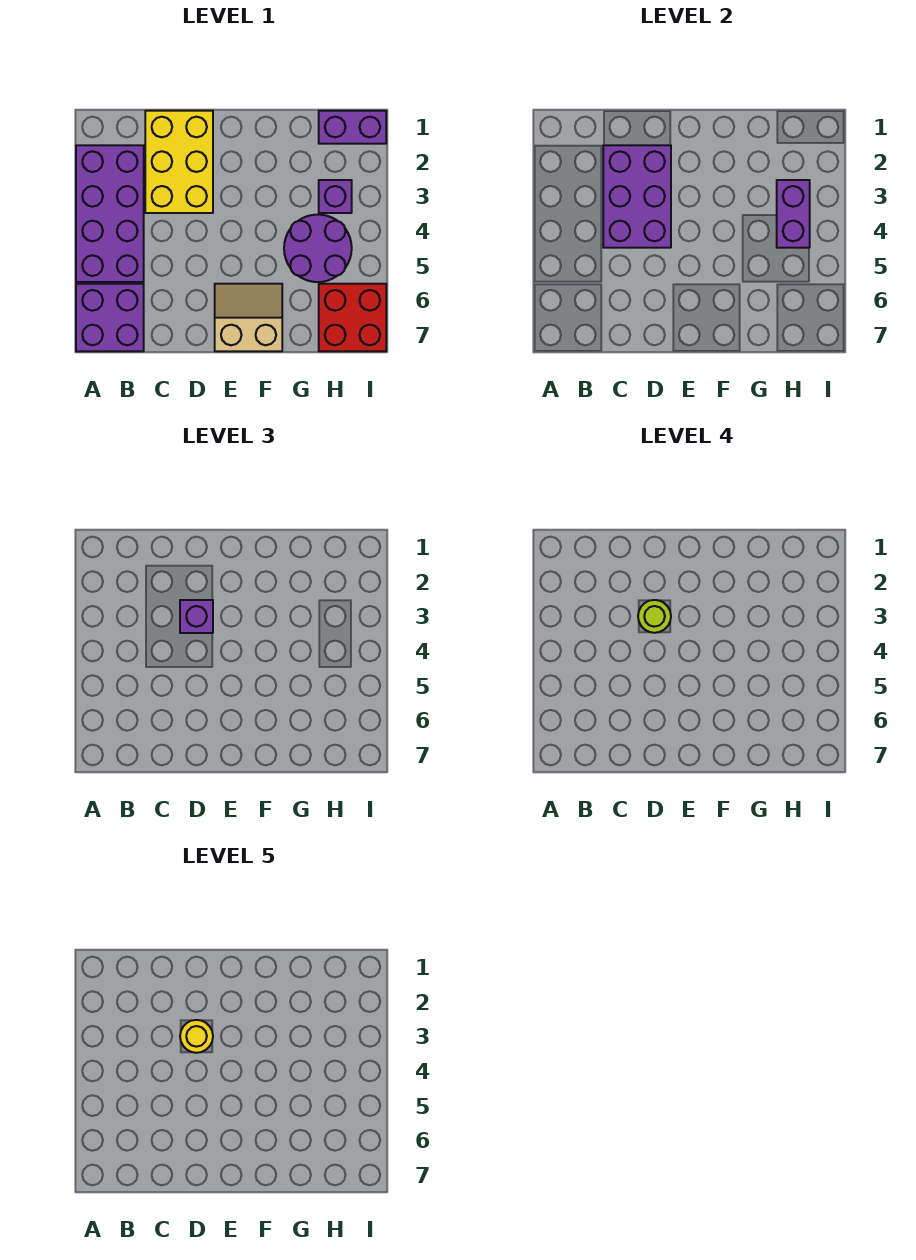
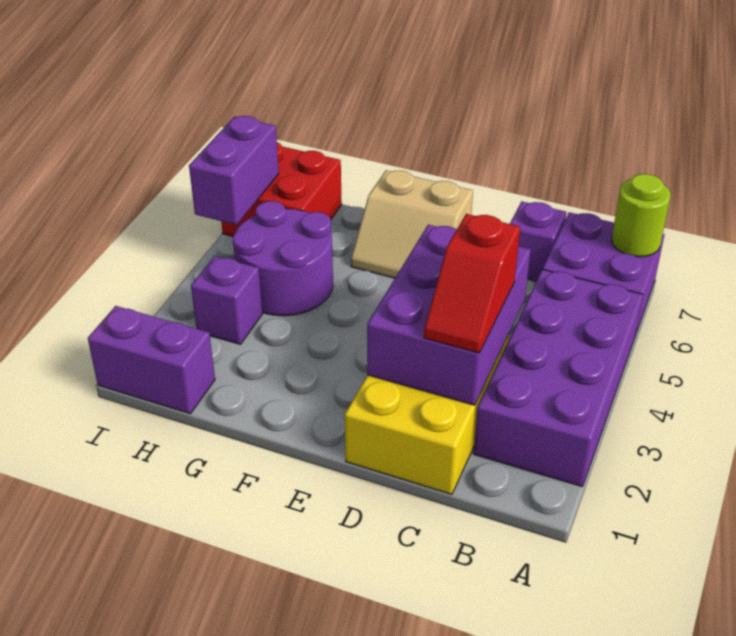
none -> red slope C2:C3 level 3 top 3
purple brick D3 level 3 -> purple brick C7 level 1
lime round brick D3 level 4 -> lime round brick A7 level 2
yellow round brick D3 level 5 -> none
purple brick H3:H4 level 2 -> purple brick I5:I6 level 2

